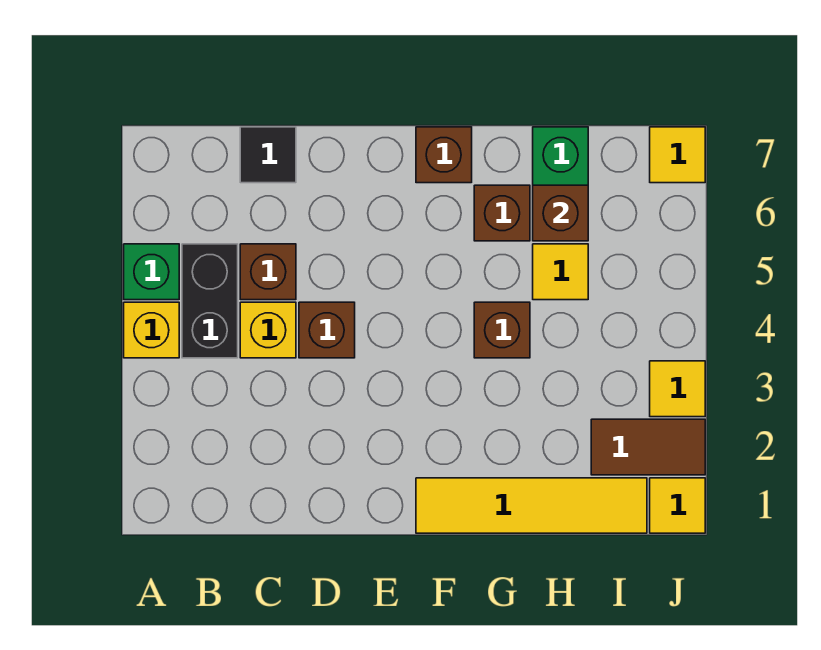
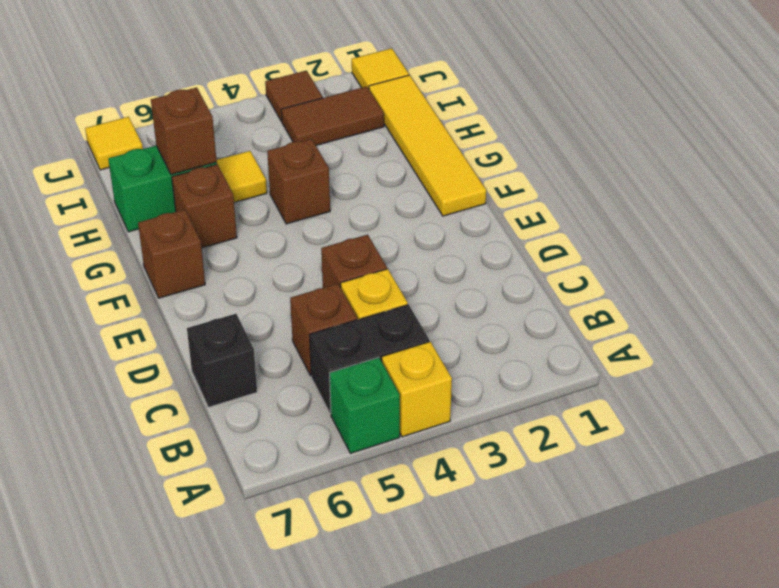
black tile C7 level 1 -> black brick C7 level 1
brown tile I2:J2 level 1 -> brown tile I2:I3 level 1
yellow tile J3 level 1 -> brown tile J3 level 1

